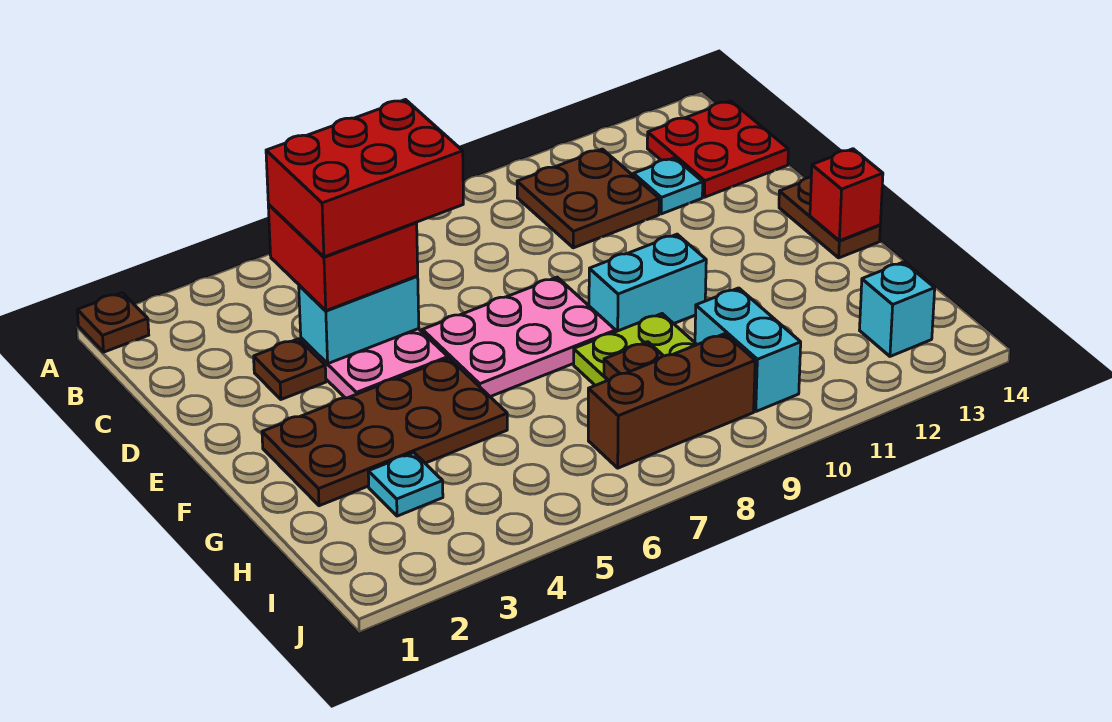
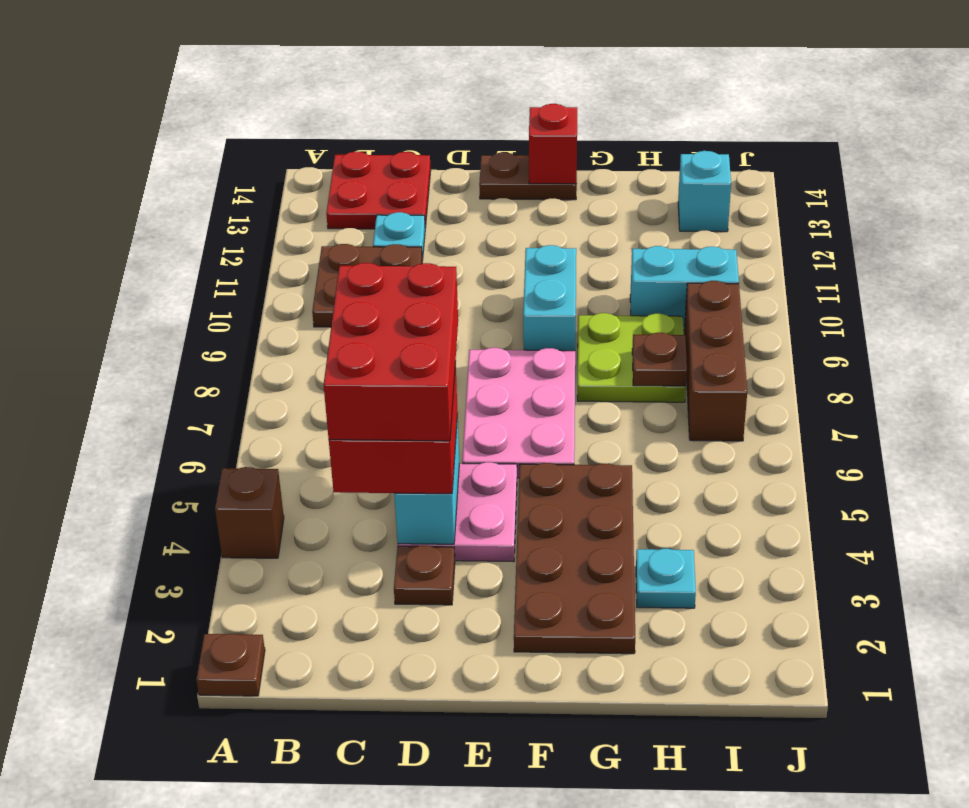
none -> brown brick A4 level 1

